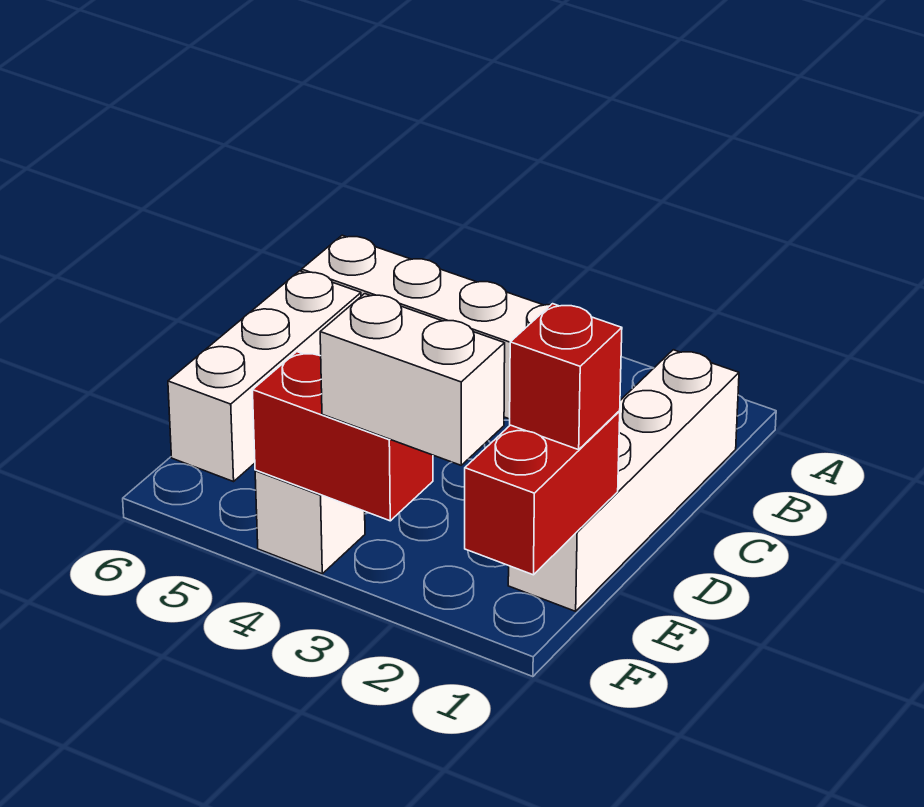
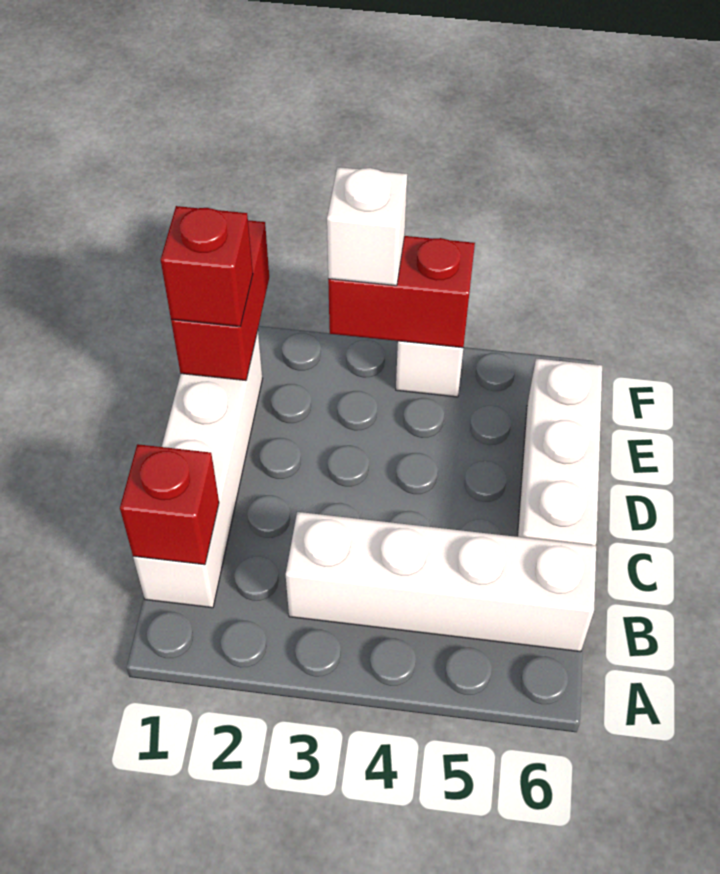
none -> red brick B1 level 2
white brick F2:F3 level 3 -> white brick F3 level 3

